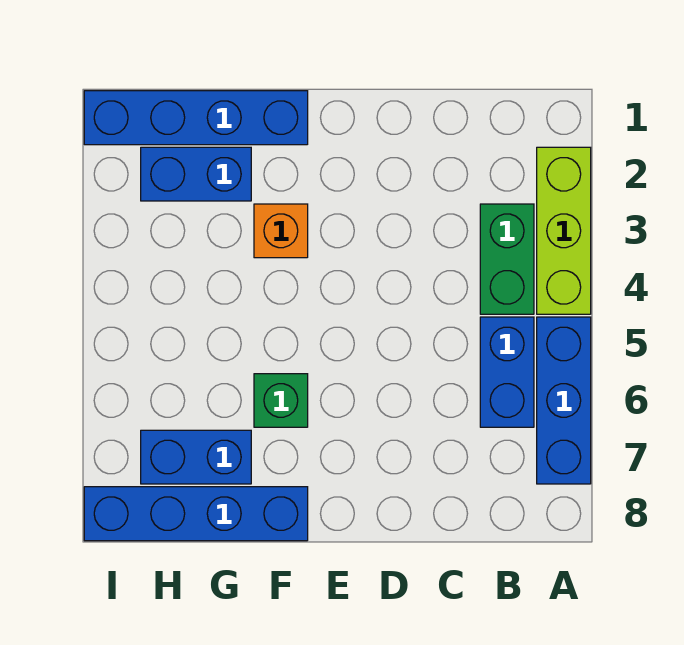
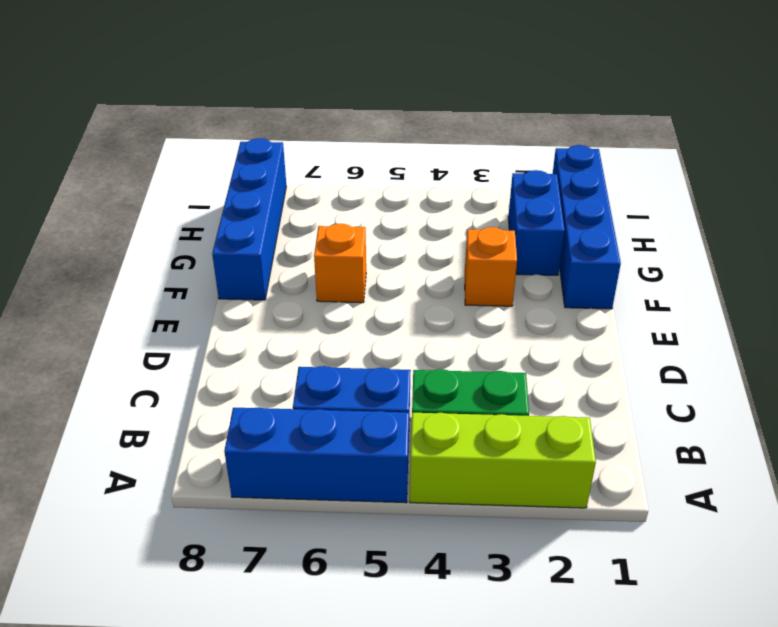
green brick F6 level 1 -> orange brick F6 level 1
blue brick G7:H7 level 1 -> none

